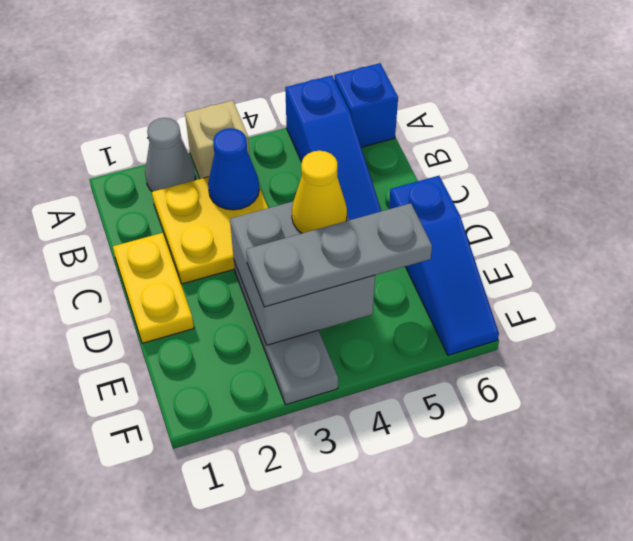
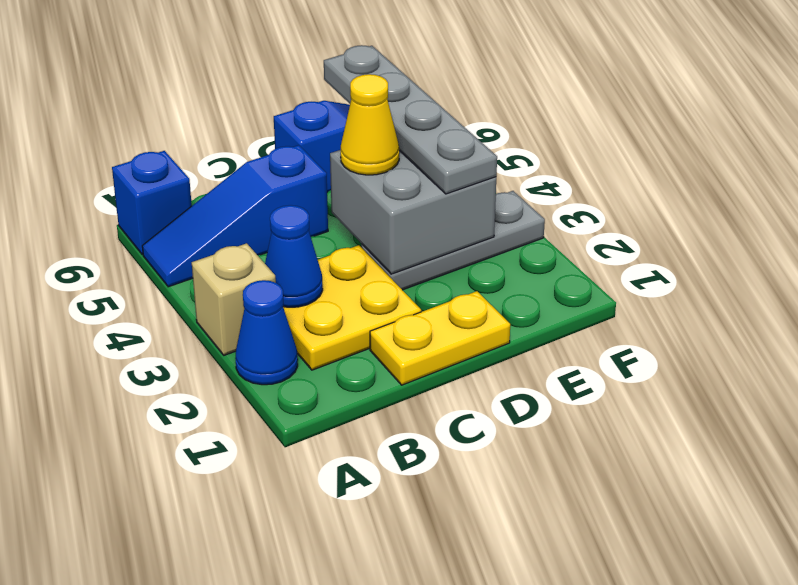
grey cone A2 level 1 -> blue cone A2 level 1
blue slope A5:C5 level 1 top A -> blue slope A5:C5 level 1 top C
grey plate E3:E5 level 3 -> grey plate E3:E6 level 3

